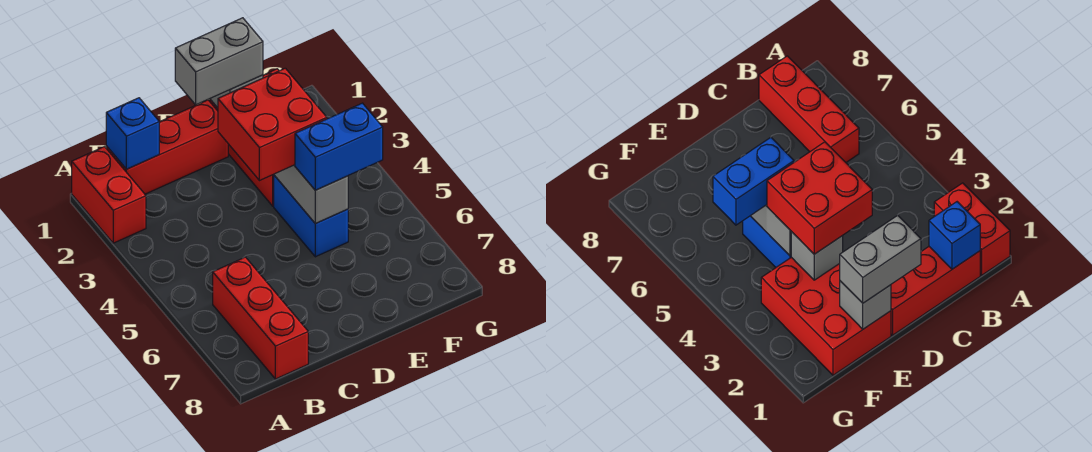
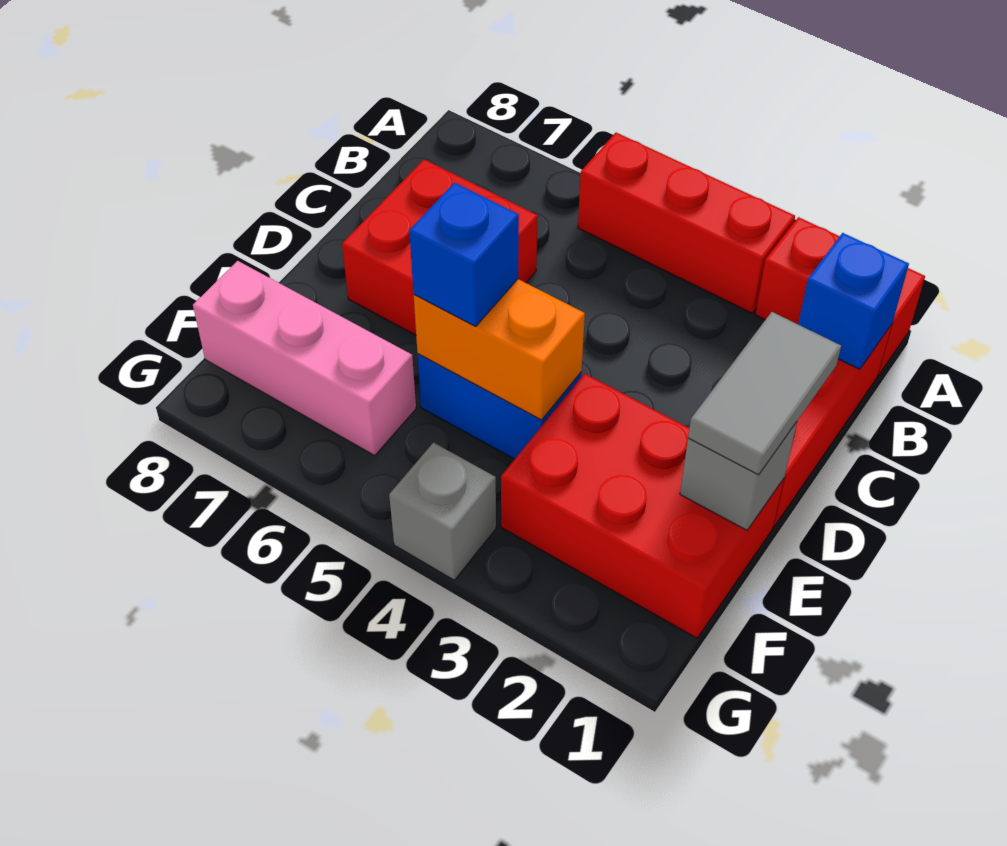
red brick B6:B8 level 1 -> red brick A3:A5 level 1
grey brick D1:E1 level 3 -> grey tile D1:E1 level 3
red brick D3:E4 level 3 -> red brick C6:D7 level 1
grey brick E3 level 2 -> grey brick G4 level 1
grey brick E4:E5 level 2 -> orange brick E4:E5 level 2
blue brick E5:F5 level 3 -> blue brick E5 level 3
none -> pink brick F6:F8 level 1

